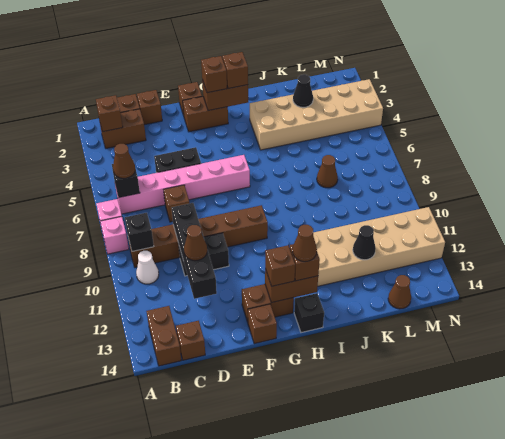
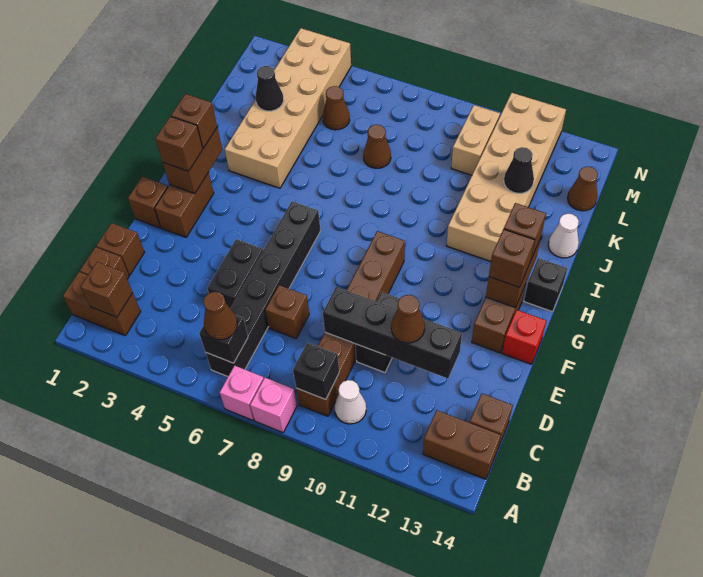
brown brick B2:C2 level 1 -> brown brick B1:B2 level 1
pink brick B6:G6 level 1 -> black brick B6:G6 level 1
brown brick F14 level 1 -> red brick F14 level 1
brown cone H13 level 4 -> brown cone L5 level 1
none -> white cone J14 level 1
none -> tan brick L10:M10 level 1

